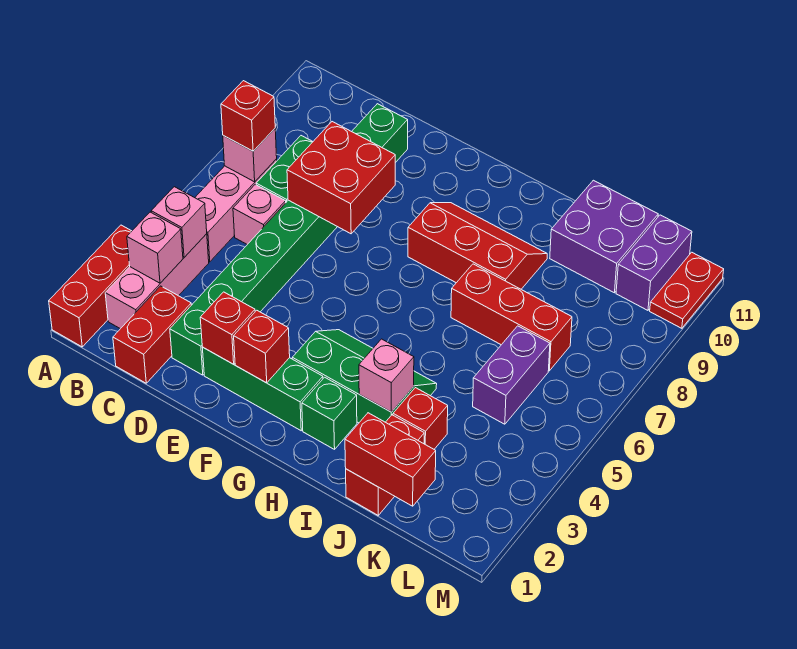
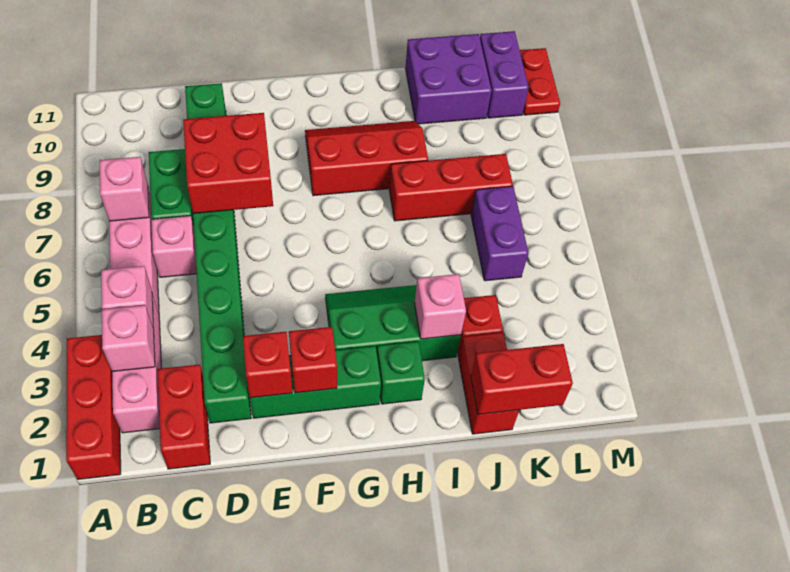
red brick B7 level 3 -> none

